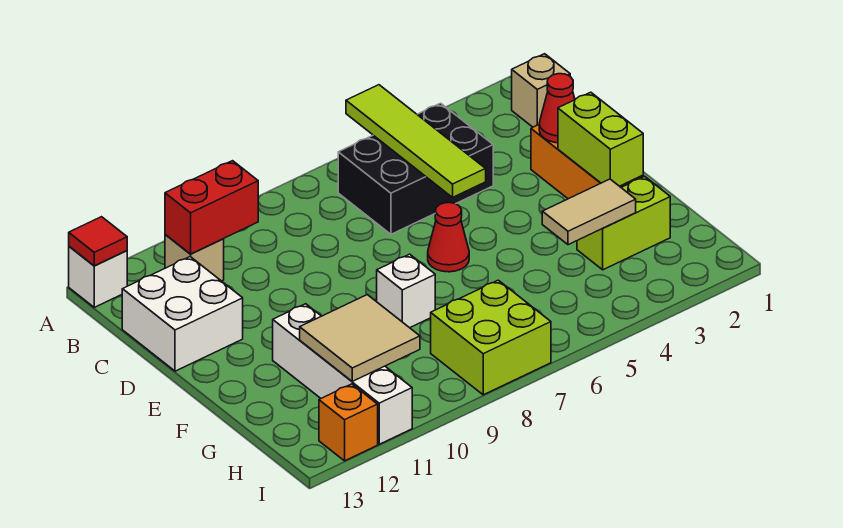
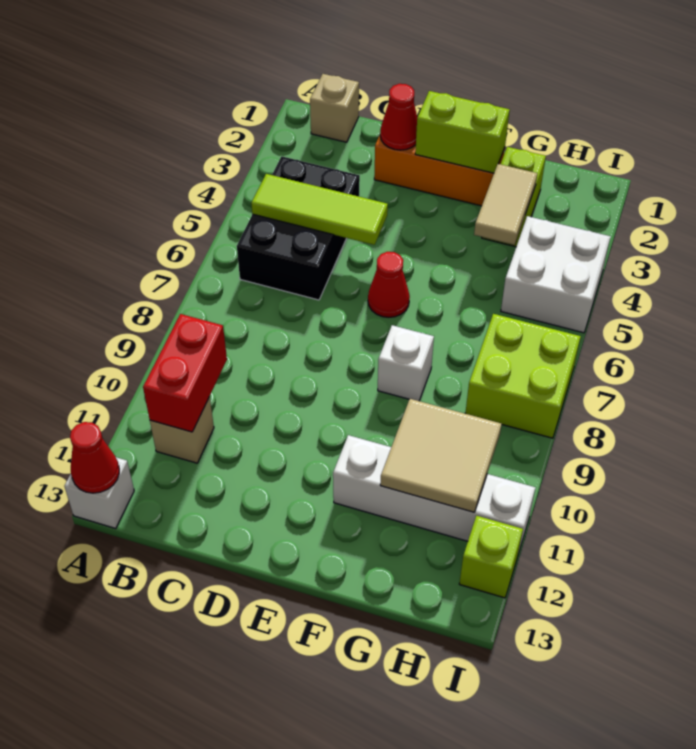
lime tile A5:D5 level 2 -> lime tile B5:D5 level 2
red tile A13 level 2 -> red cone A13 level 2
white brick C12:D13 level 1 -> white brick H4:I5 level 1
orange brick I12 level 1 -> lime brick I12 level 1

